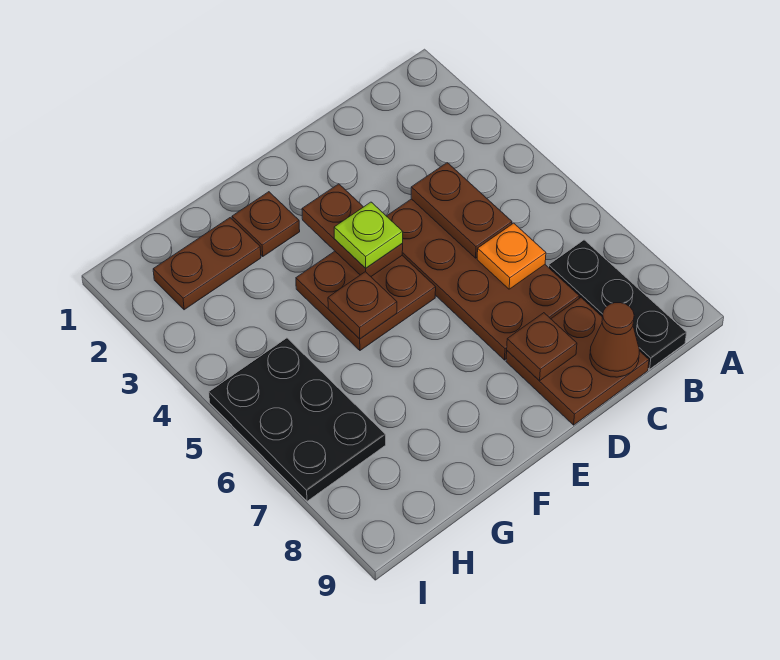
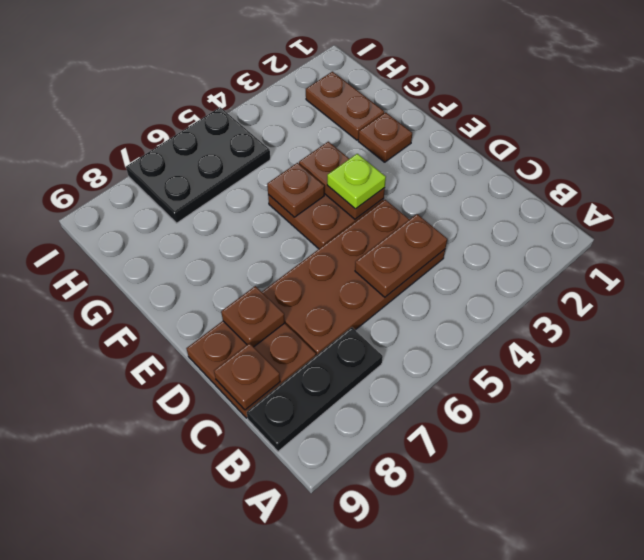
orange plate C6 level 2 -> none
brown cone C9 level 2 -> brown plate C9 level 2
brown plate E3:E4 level 2 -> brown plate E4:F4 level 2

